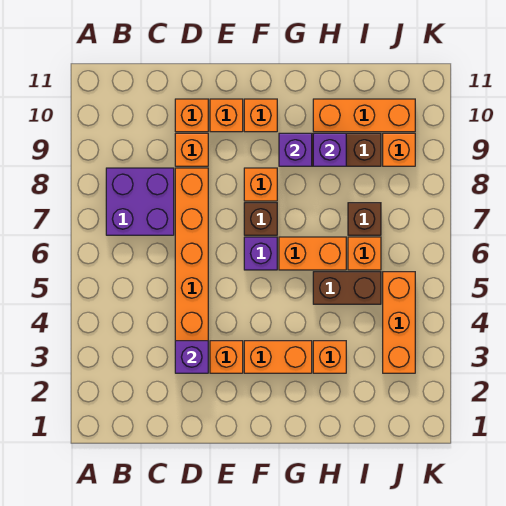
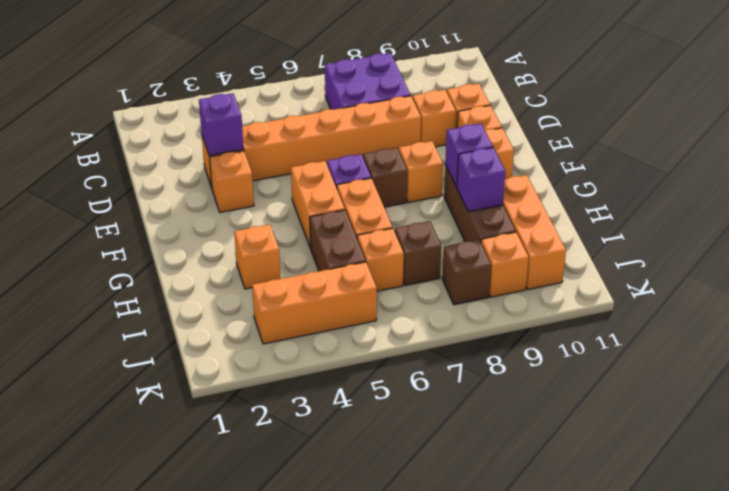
orange brick F3:G3 level 1 -> orange brick F5:G5 level 1
none -> brown brick J8 level 1

